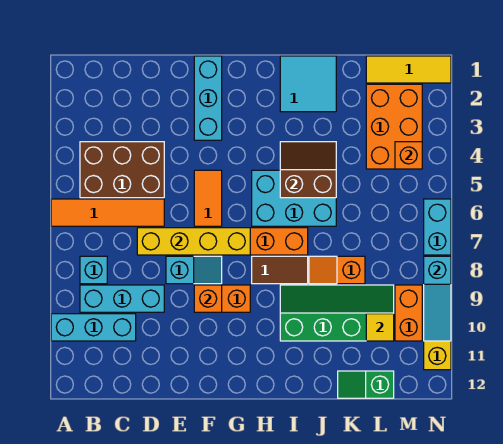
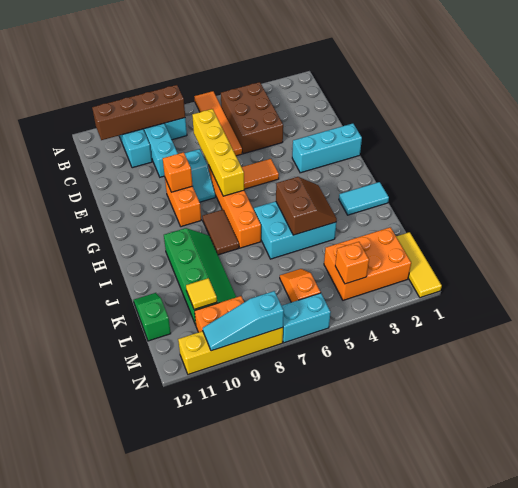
none -> brown brick B8:B11 level 2
cyan brick H5:J6 level 1 -> cyan brick I4:J6 level 1
cyan tile I1:J2 level 1 -> cyan tile I1:I2 level 1
orange slope J8:K8 level 1 top K -> orange slope L6:M6 level 1 top M

